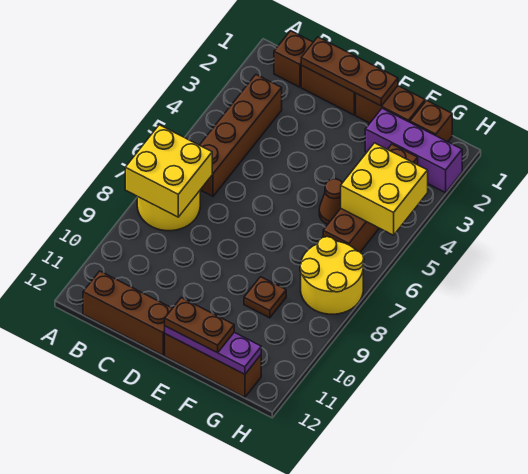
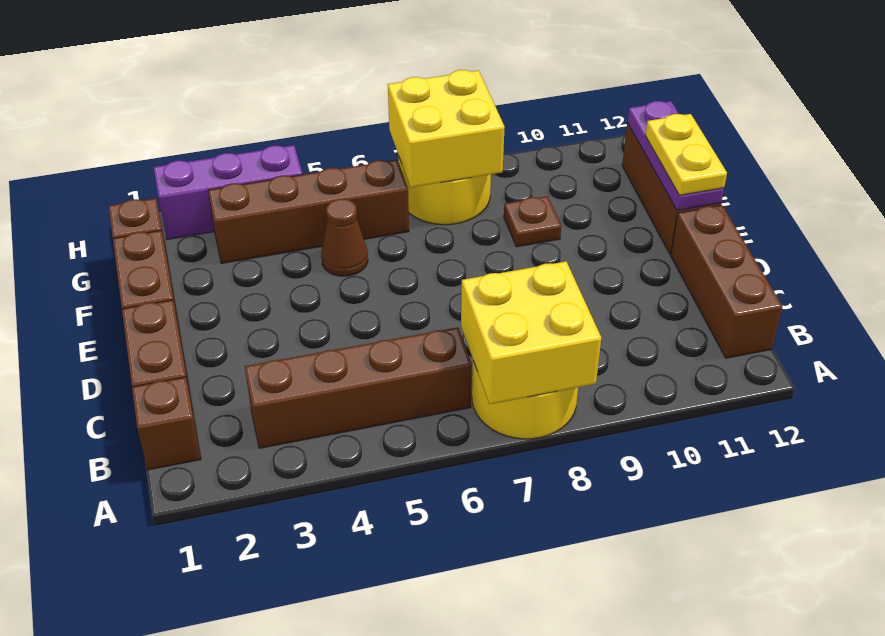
brown plate C1:E1 level 2 -> none
brown plate E12:F12 level 3 -> yellow plate E12:F12 level 3
purple brick F2:H2 level 1 -> purple brick H2:H4 level 1
yellow brick G4:H5 level 2 -> yellow brick G7:H8 level 2

